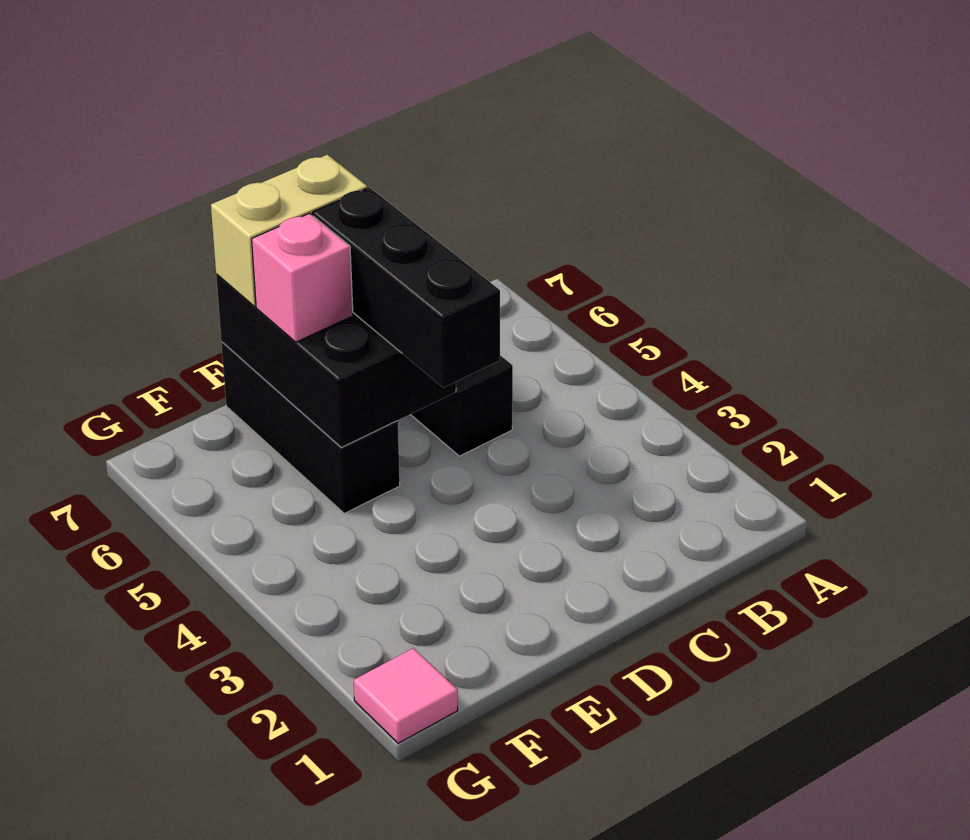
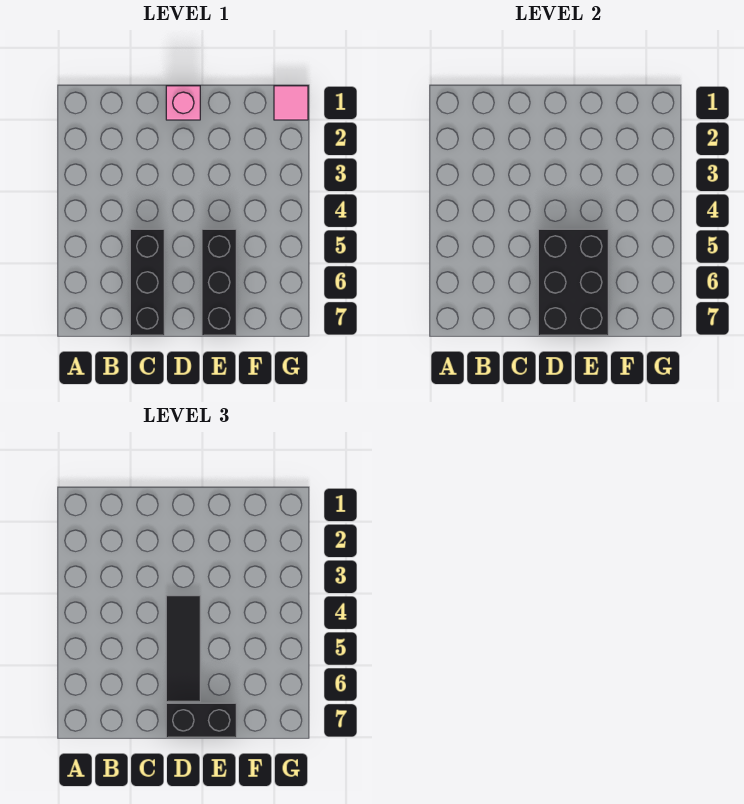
black brick D4:D6 level 3 -> black tile D4:D6 level 3
tan brick D7:E7 level 3 -> black brick D7:E7 level 3
pink brick E6 level 3 -> pink brick D1 level 1

